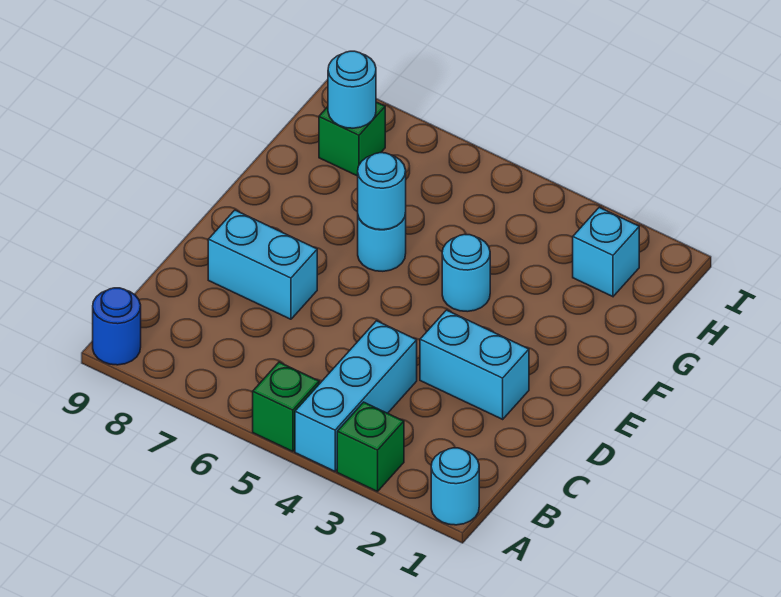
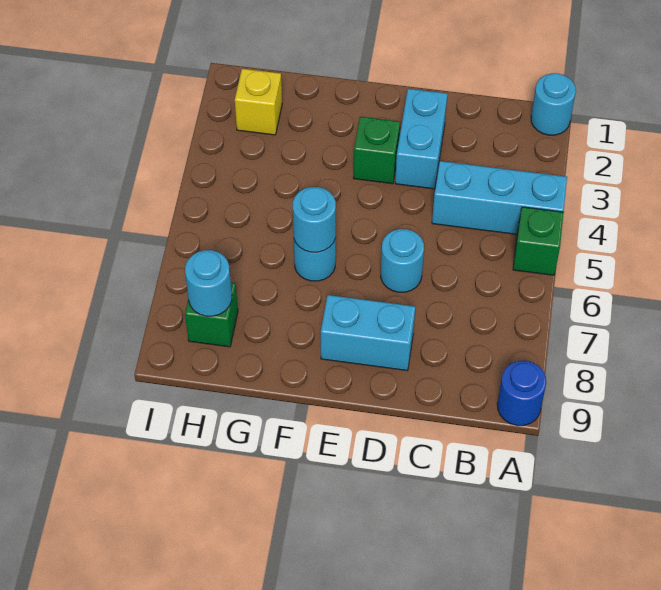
green brick A3 level 1 -> green brick E3 level 1
cyan brick D7:D8 level 1 -> cyan brick D8:E8 level 1
cyan round brick F4 level 1 -> cyan round brick D6 level 1
cyan brick H2 level 1 -> yellow brick H2 level 1

